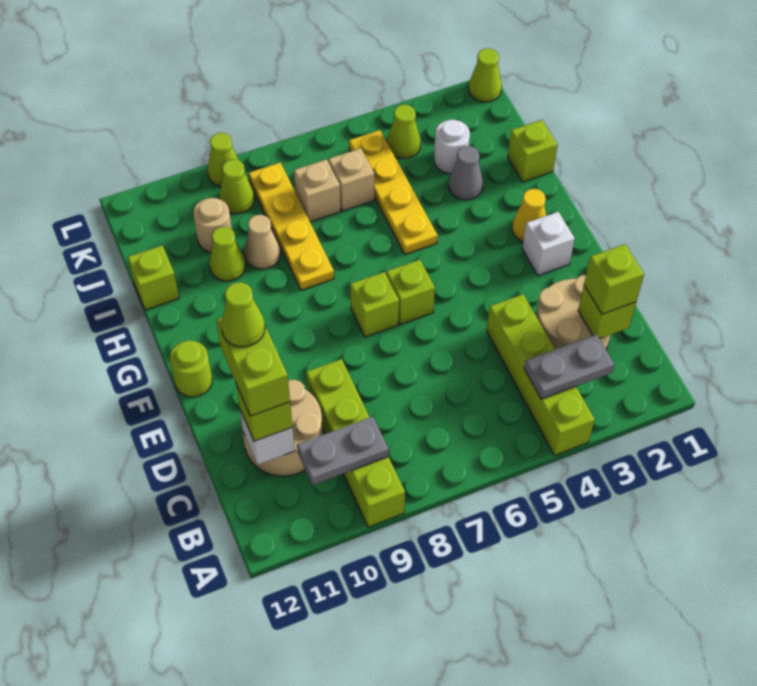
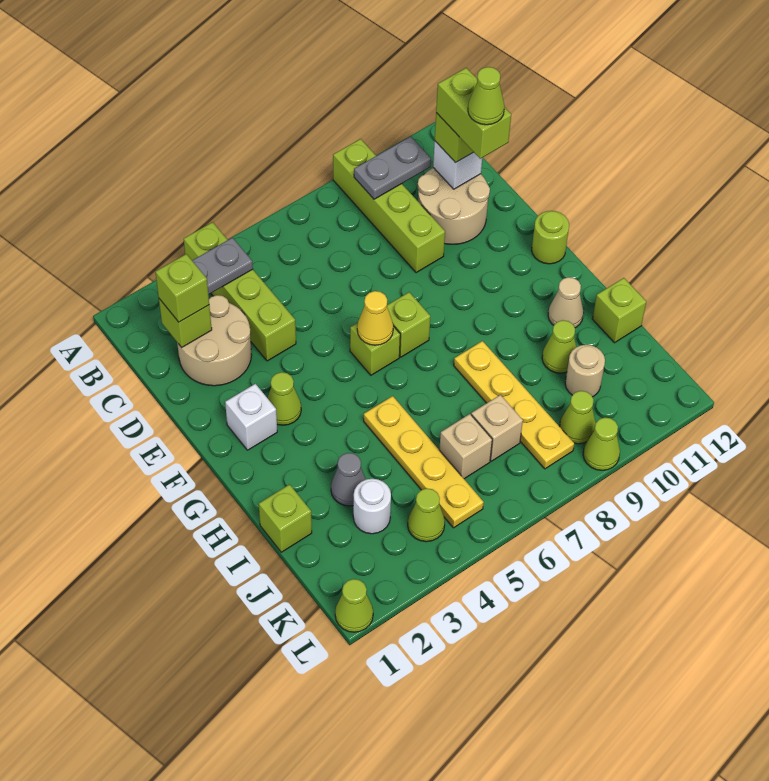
none -> lime cone F3 level 1
yellow cone G2 level 1 -> yellow cone F6 level 2
tan cone I9 level 1 -> tan cone H11 level 1

